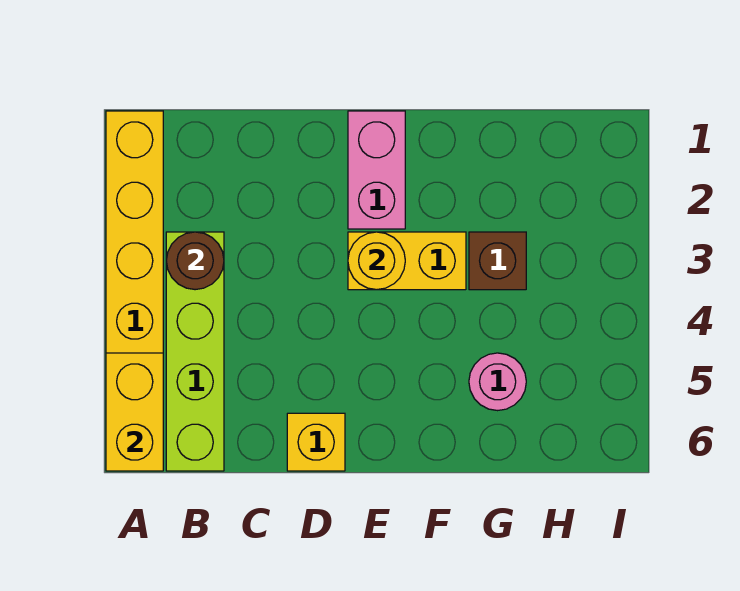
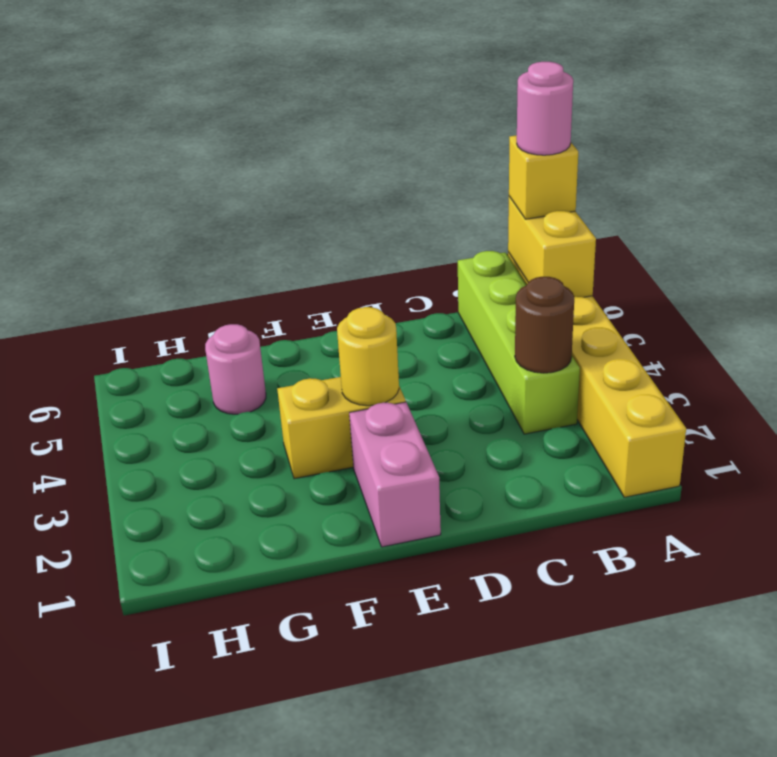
none -> pink round brick A6 level 4
yellow brick D6 level 1 -> yellow brick A6 level 3
brown brick G3 level 1 -> none

